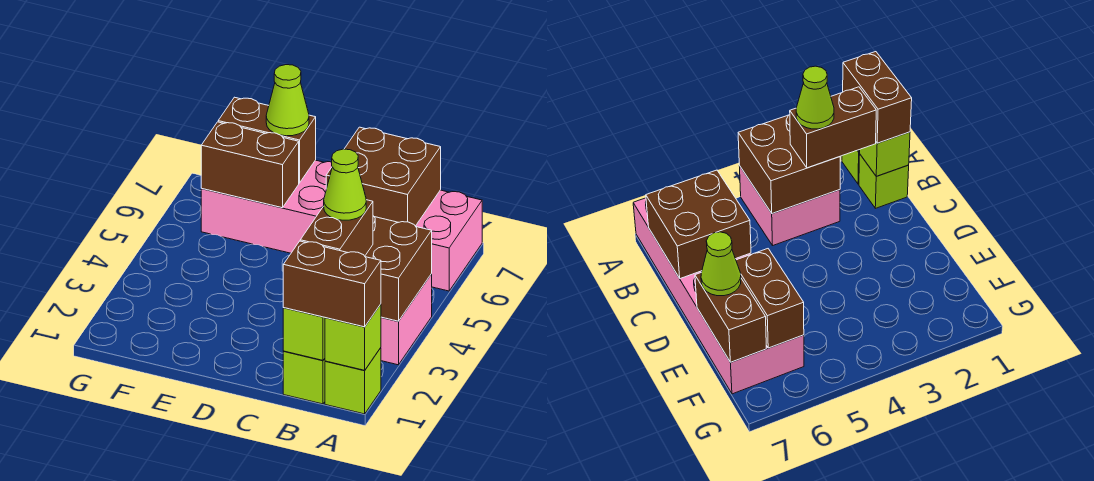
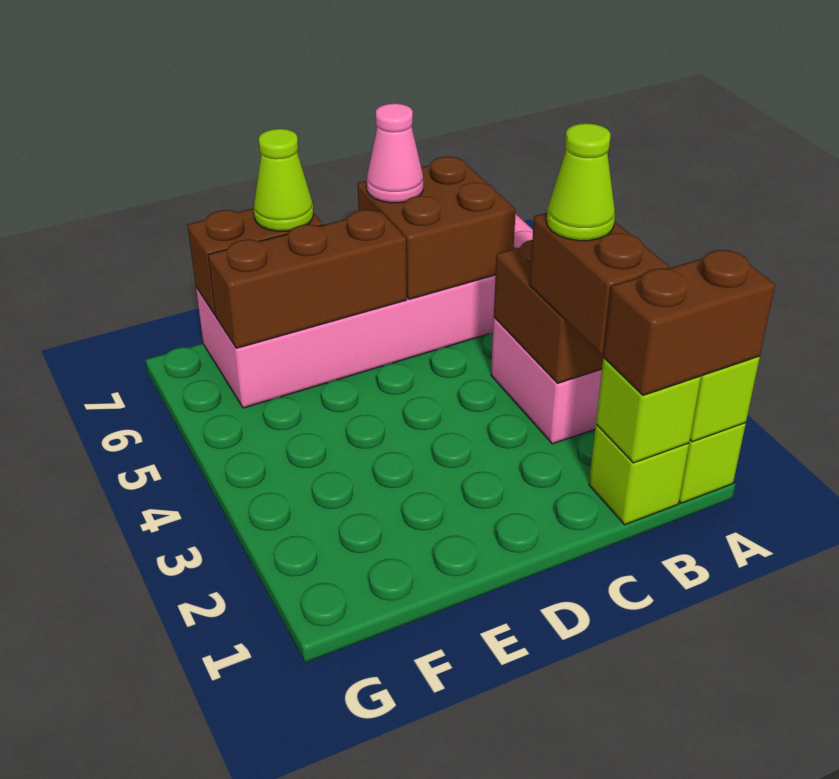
none -> pink cone C7 level 3
brown brick E6:F6 level 2 -> brown brick D6:F6 level 2

